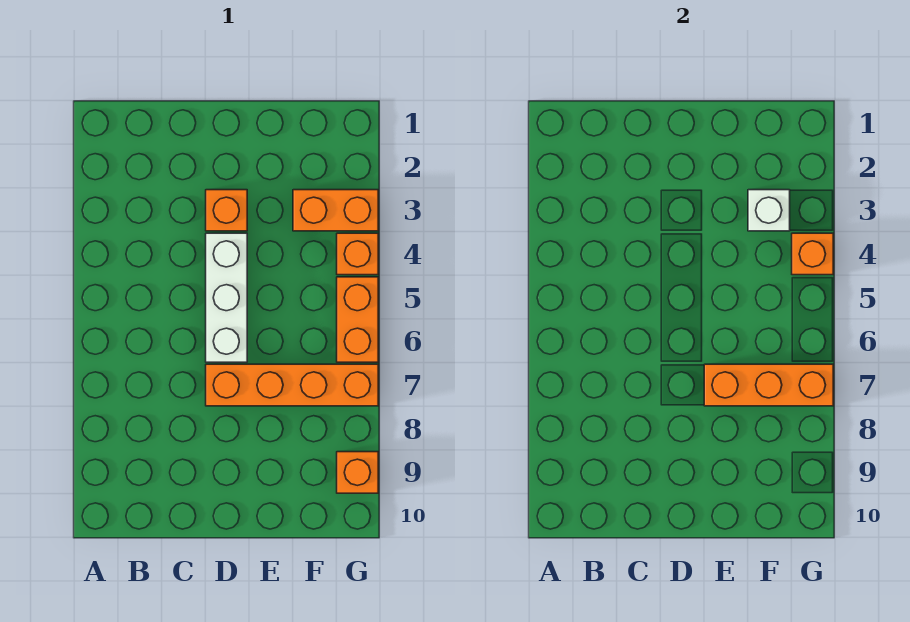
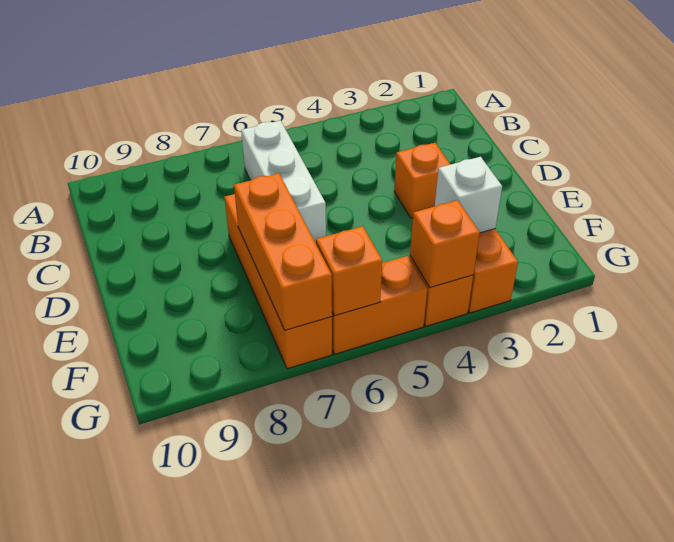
white brick D4:D6 level 1 -> white brick B6:D6 level 1
orange brick G9 level 1 -> orange brick G6 level 2

